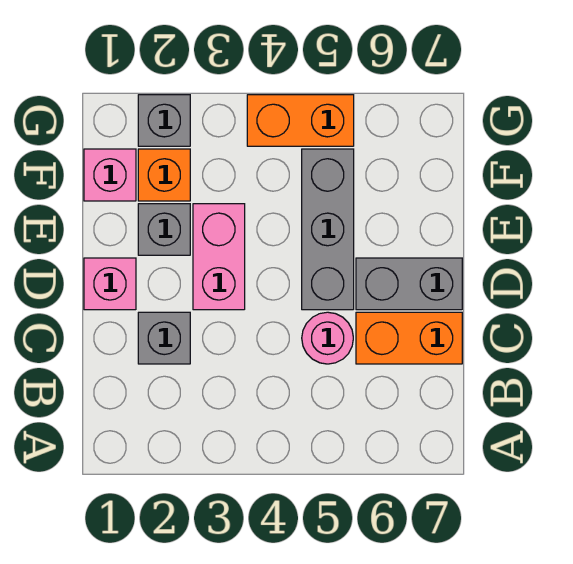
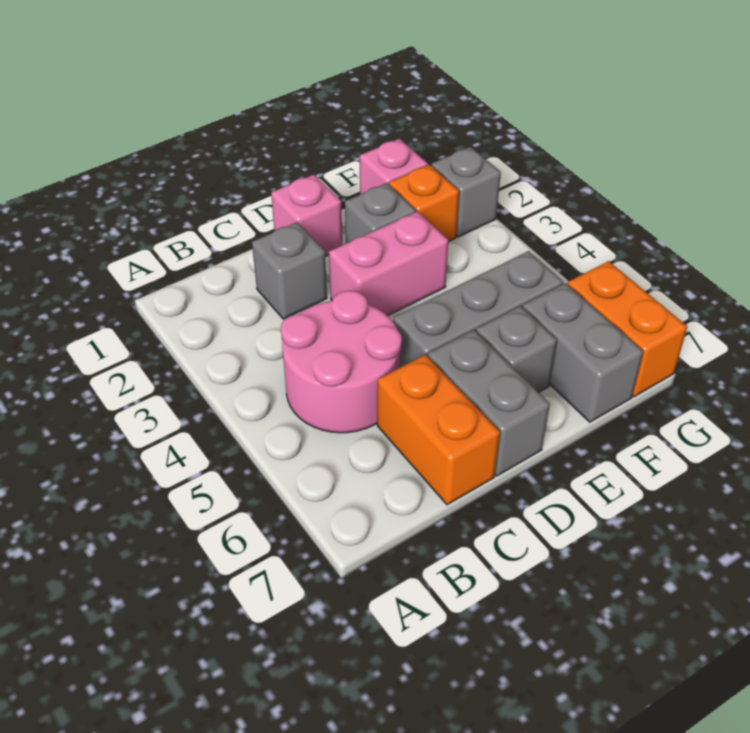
pink round brick C5 level 1 -> pink round brick B4:C5 level 1
none -> grey brick E6 level 1
none -> grey brick F6:F7 level 1
orange brick G4:G5 level 1 -> orange brick G6:G7 level 1

